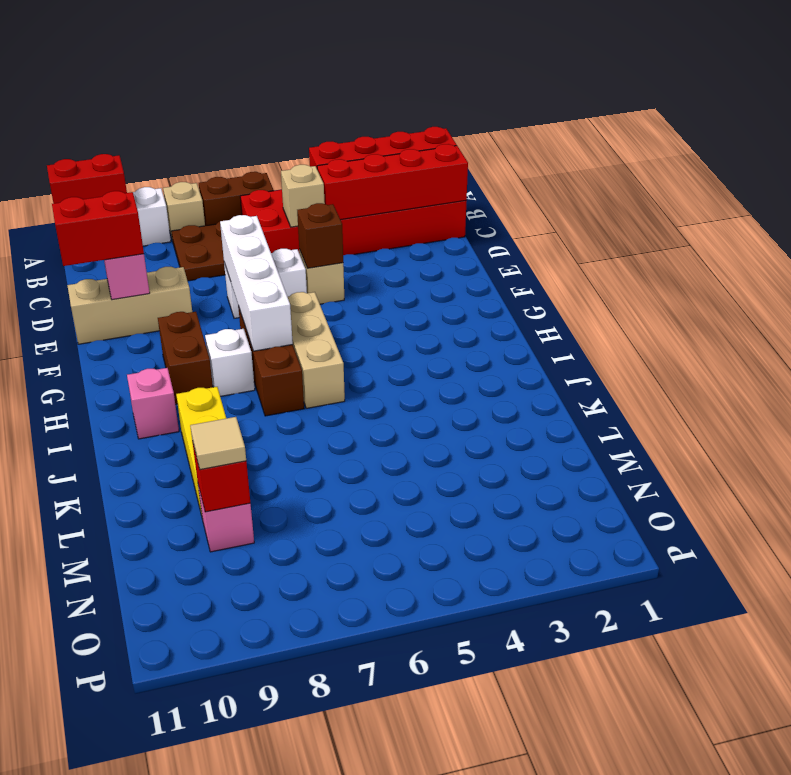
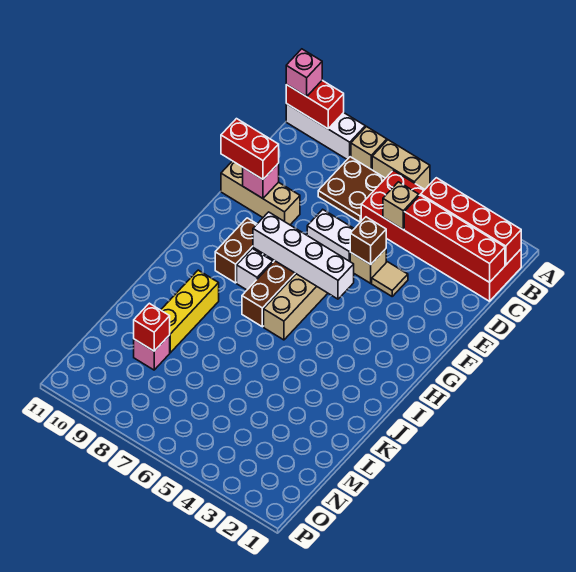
brown brick A6:A7 level 1 -> tan brick A6:A7 level 1
white brick E7:H7 level 2 -> white brick G5:G8 level 2
pink brick I10 level 1 -> pink brick A11 level 3
tan tile M9 level 3 -> tan tile E4 level 1

